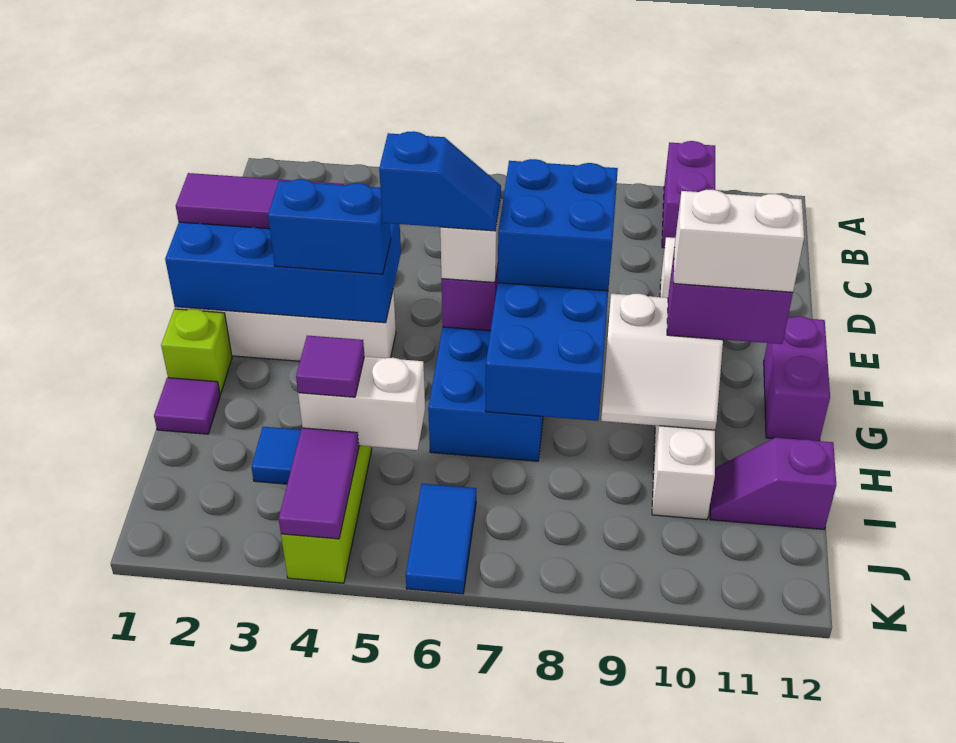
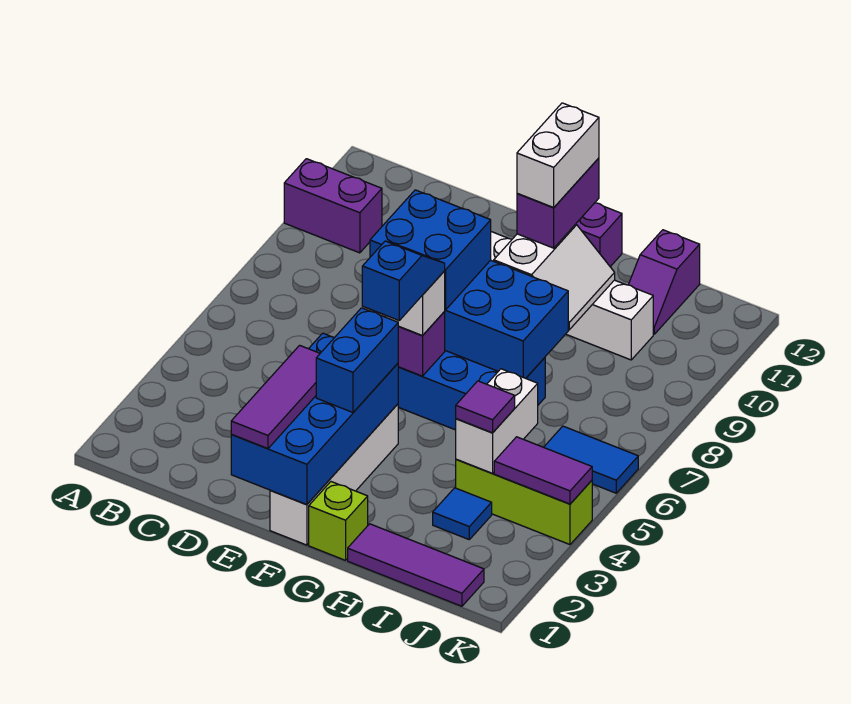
purple tile H1 level 1 -> purple tile H1:J1 level 1

